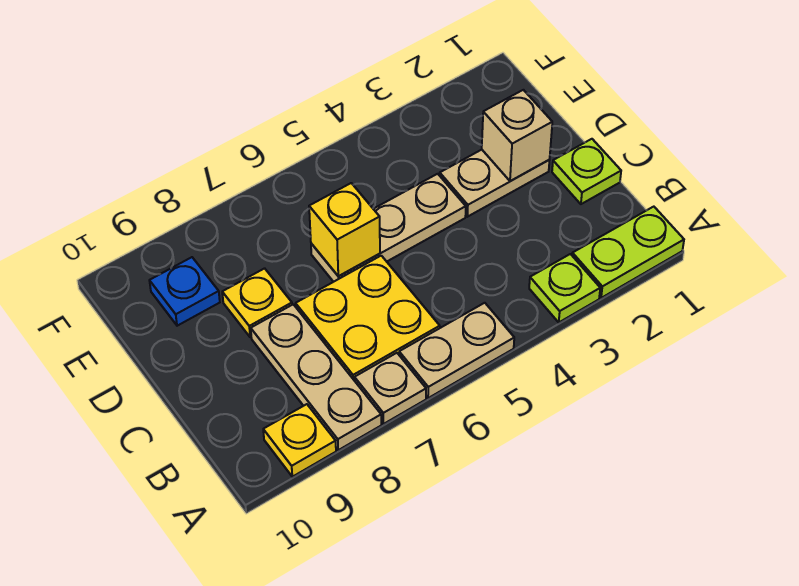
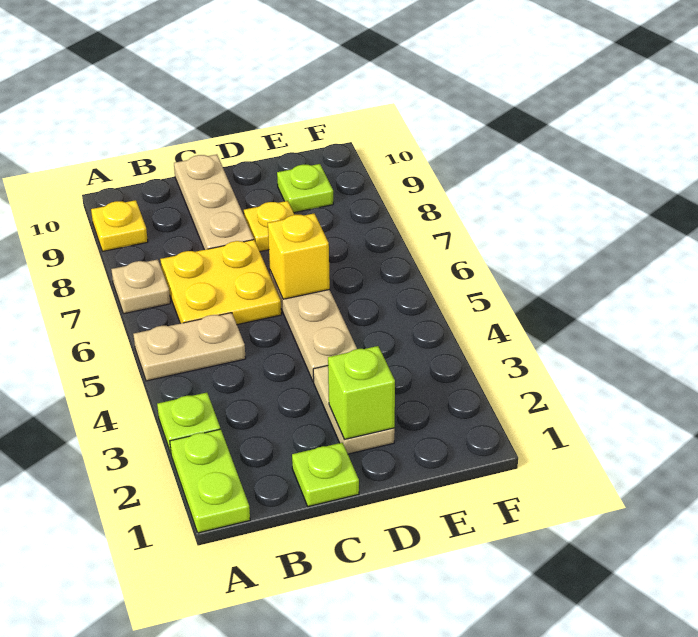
tan plate A5:A6 level 1 -> tan plate A5:B5 level 1
tan plate A8:C8 level 1 -> tan plate C8:C10 level 1
tan brick D2 level 2 -> lime brick D2 level 2
blue plate E9 level 1 -> lime plate E9 level 1

